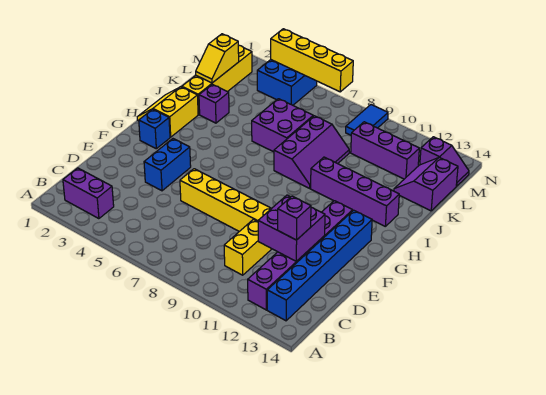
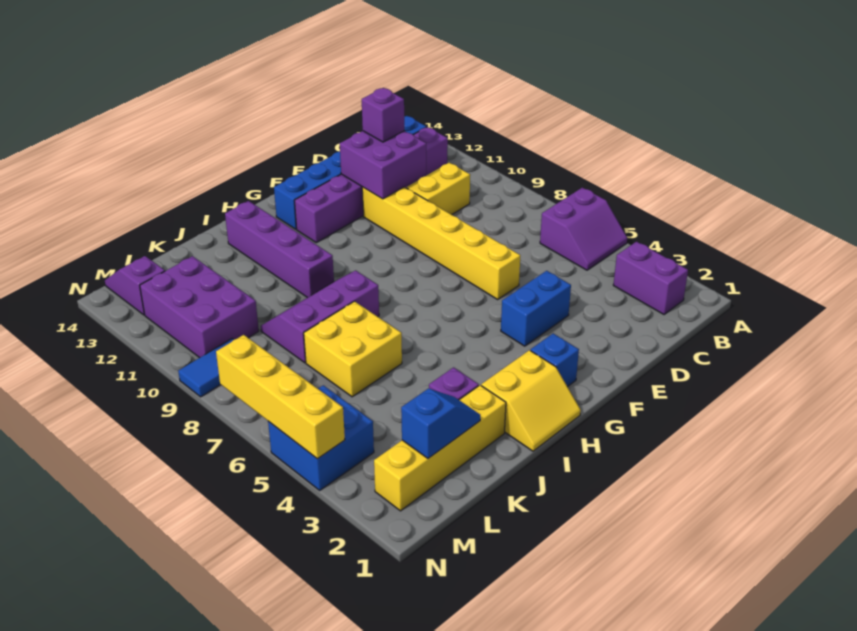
purple brick J6:K7 level 1 -> yellow brick J6:K7 level 1
yellow slope K2:L2 level 2 top L -> blue slope K2:L2 level 2 top L
purple slope K13:L14 level 1 top 14 -> purple slope A5:B6 level 1 top 6
purple brick L10:L12 level 1 -> purple brick L10:M12 level 1

